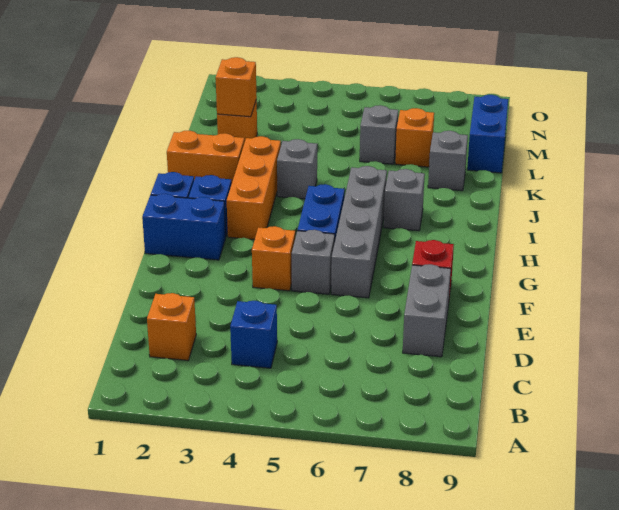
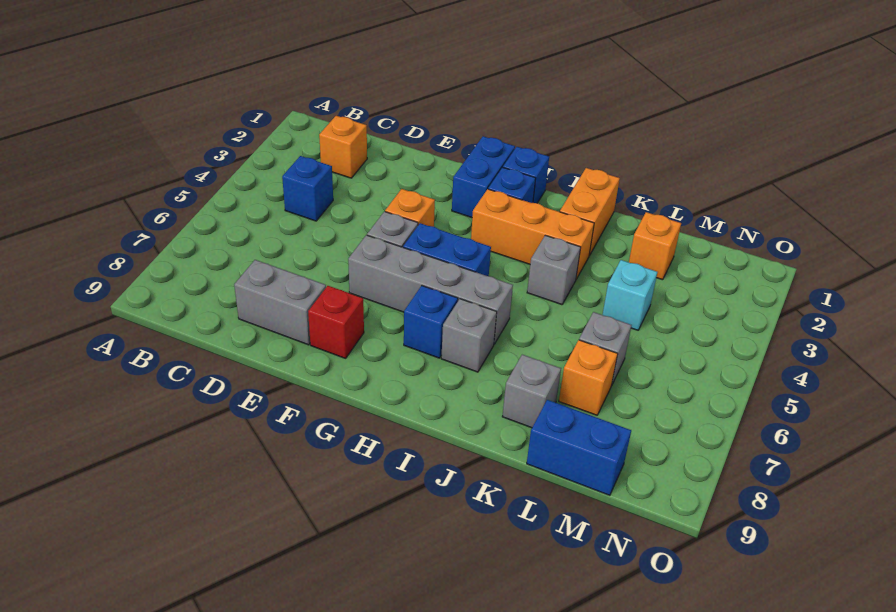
none -> blue brick H7 level 1
orange brick L2 level 2 -> none
none -> cyan brick L4 level 1

